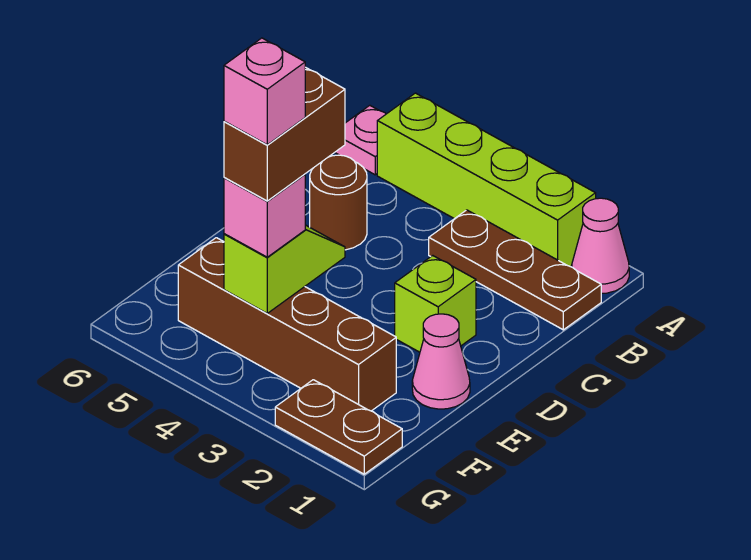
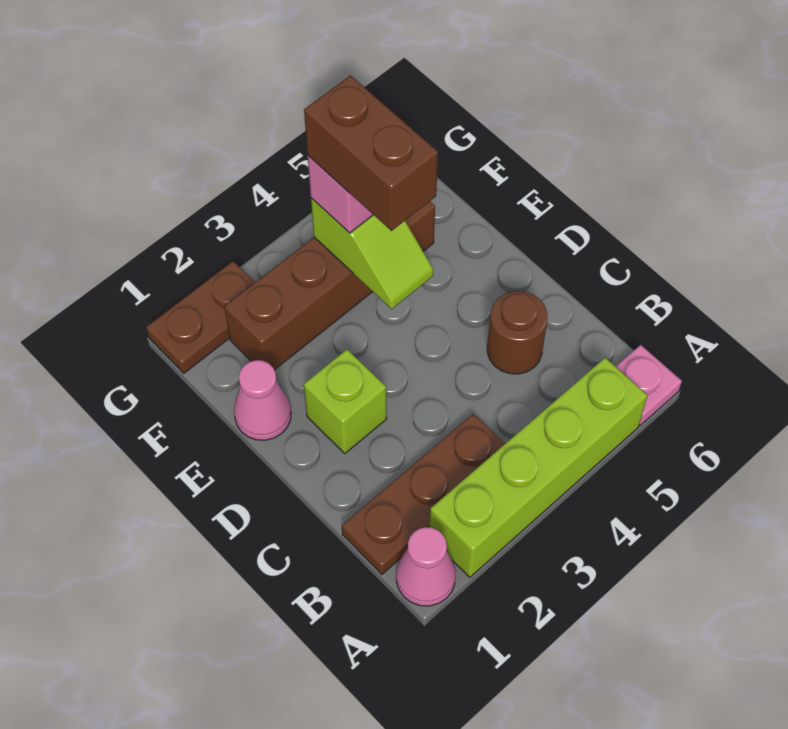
pink brick F4 level 5 -> none

